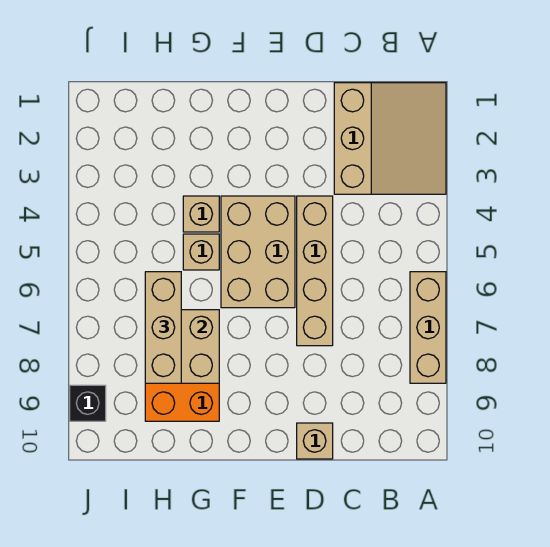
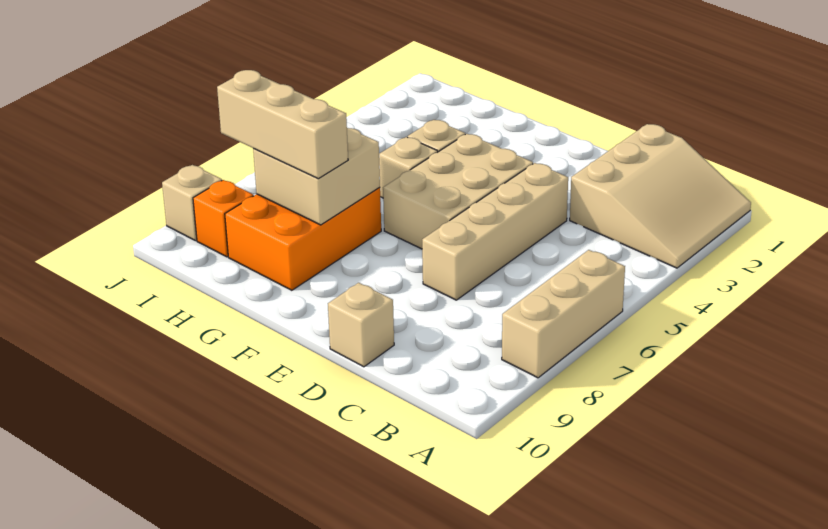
tan brick H6:H8 level 3 -> tan brick G8:I8 level 3
none -> orange brick I9 level 1
black brick J9 level 1 -> tan brick J9 level 1

